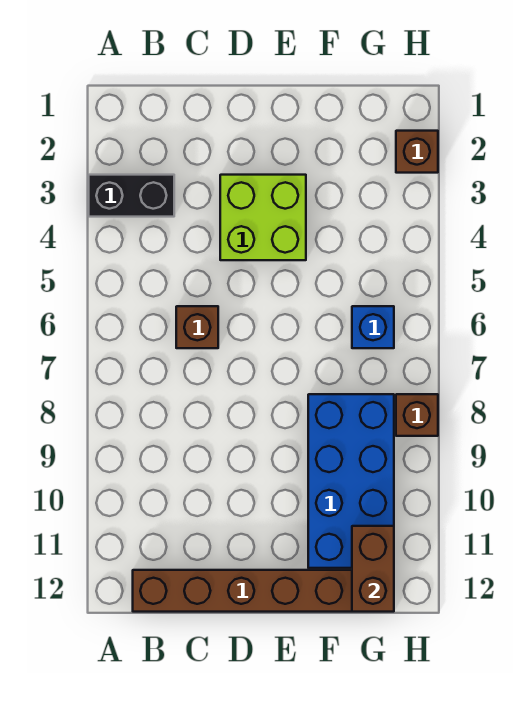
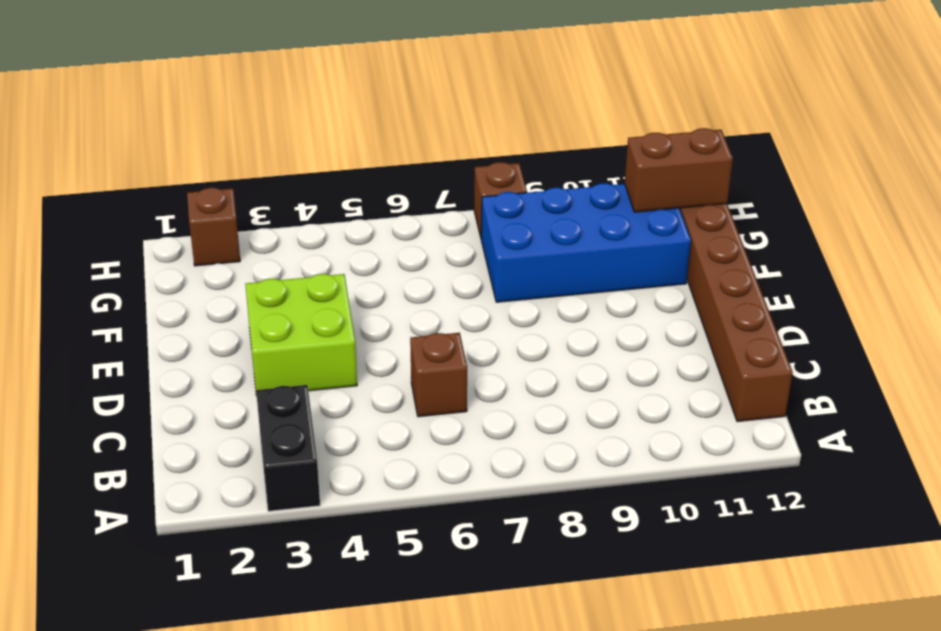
blue brick G6 level 1 -> none

